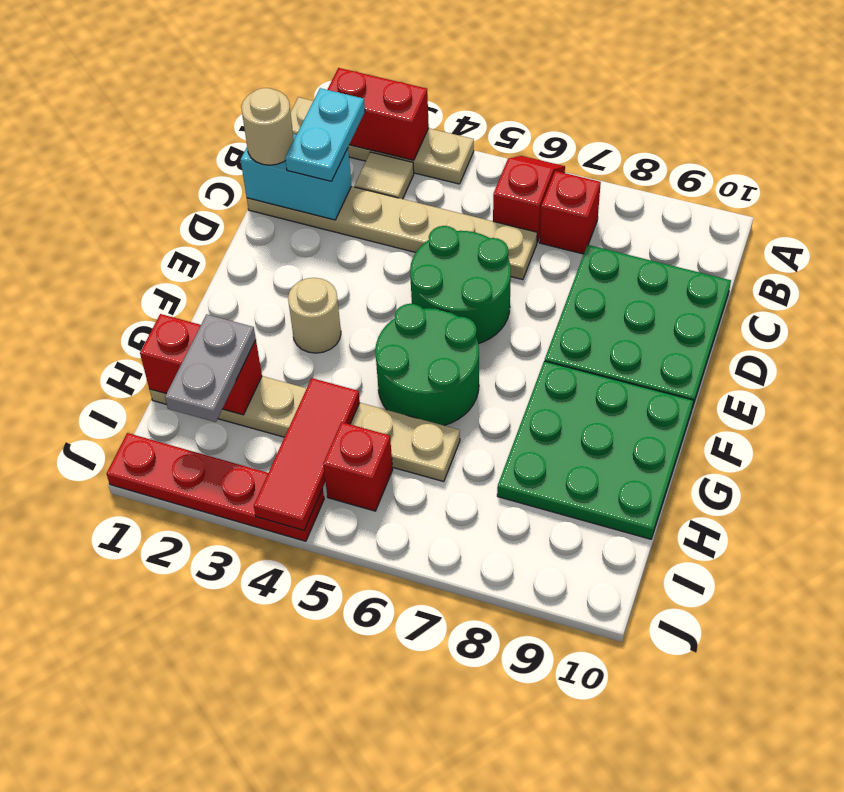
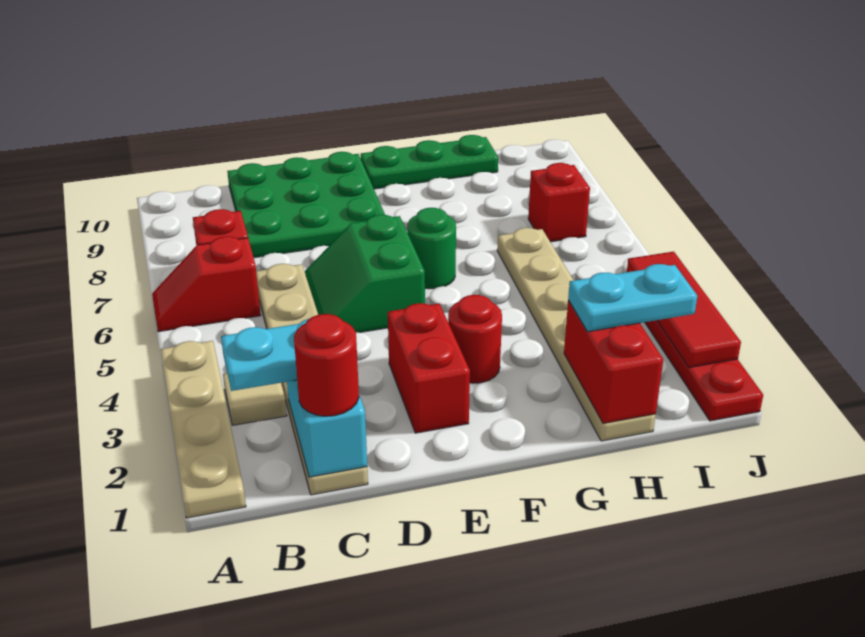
red brick A2:A3 level 2 -> red brick E2:E3 level 1
tan round brick C1 level 3 -> red round brick C1 level 3
green round brick D5:E6 level 1 -> green slope D5:E6 level 1 top E
tan round brick F3 level 1 -> red round brick F3 level 1
green round brick F5:G6 level 1 -> green round brick F6 level 1
green plate F8:H10 level 1 -> green plate F10:H10 level 1
grey plate H2:I2 level 3 -> cyan plate H2:I2 level 3
red tile H4:J4 level 2 -> red tile J2:J4 level 2
red brick I5 level 1 -> red brick I7 level 1

